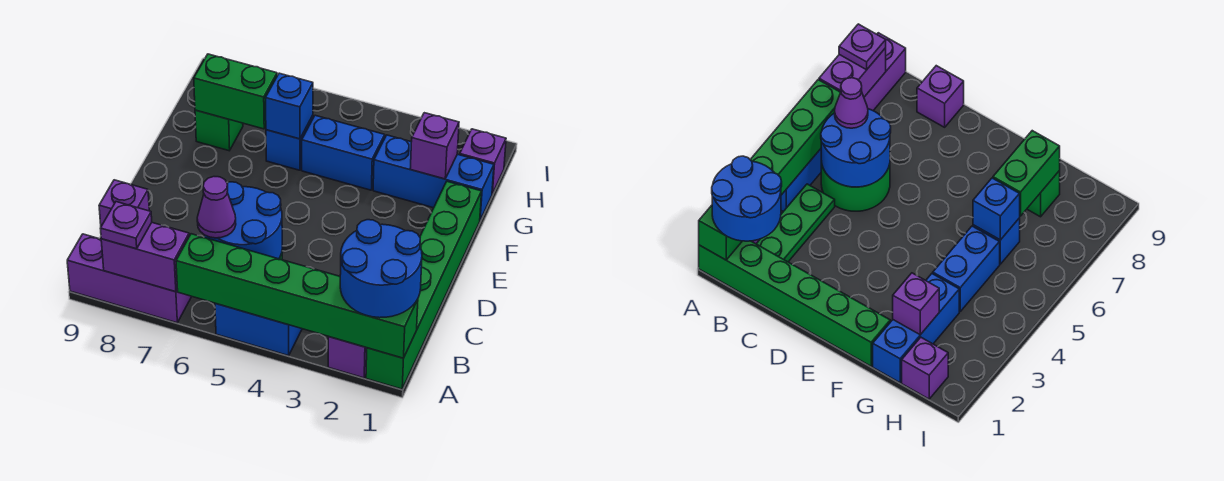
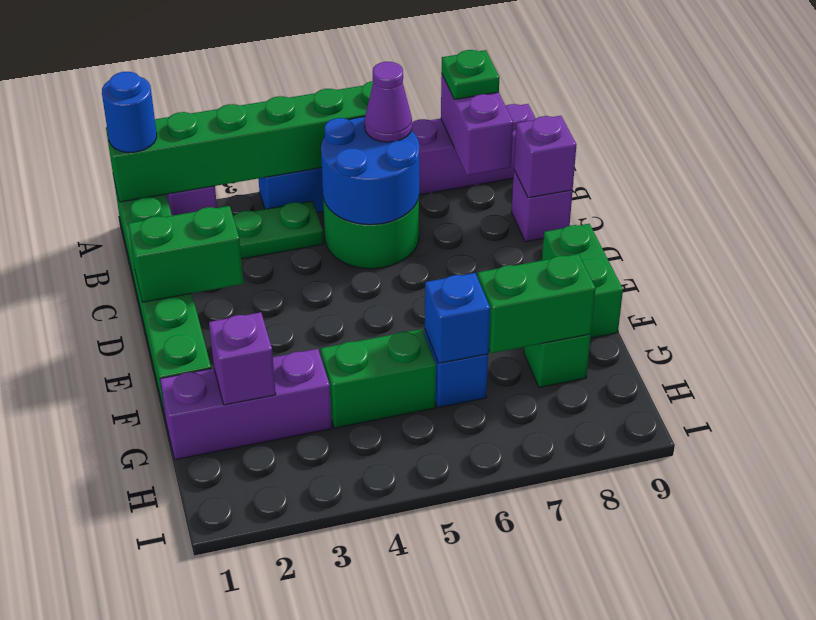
blue round brick A1:B2 level 3 -> blue round brick A1 level 3
purple brick A7:A8 level 2 -> purple brick A8:B8 level 2
purple plate A8 level 3 -> green plate A8 level 3
none -> green brick D1:D2 level 2
none -> green brick E9:F9 level 1
blue brick G1:G3 level 1 -> purple brick G1:G3 level 1
blue brick G4:G5 level 1 -> green brick G4:G5 level 1
purple brick H1 level 1 -> purple brick C9 level 2

